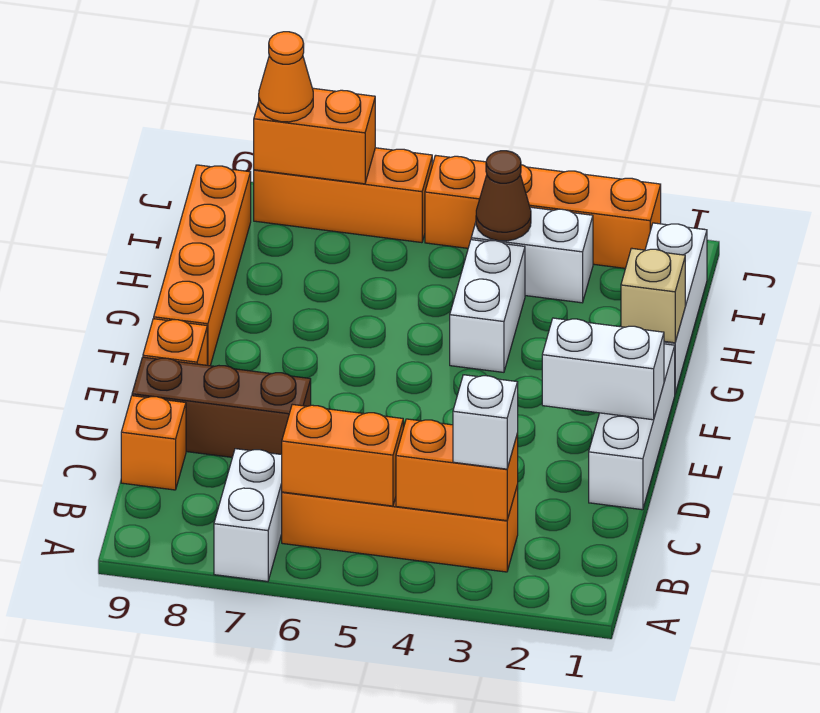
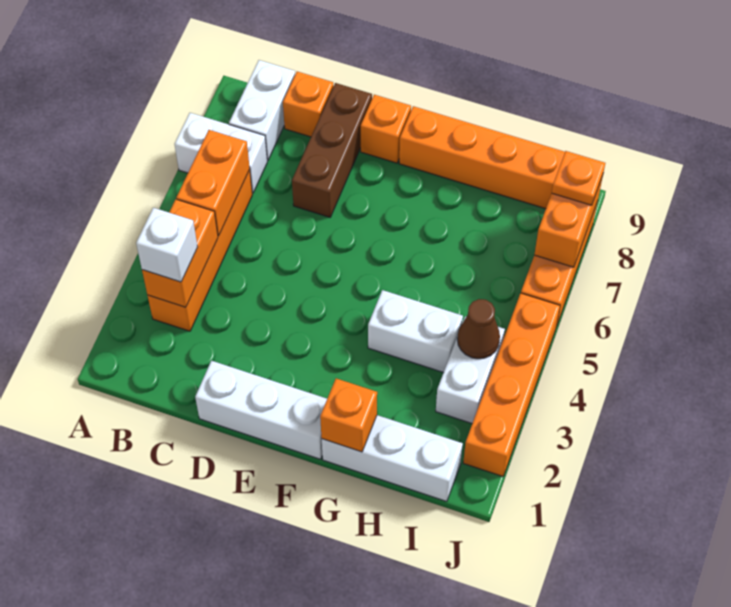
white brick E1:E2 level 2 -> white brick B8:B9 level 1
tan brick G1 level 2 -> orange brick G1 level 2
orange cone J8 level 3 -> orange plate J8 level 3

